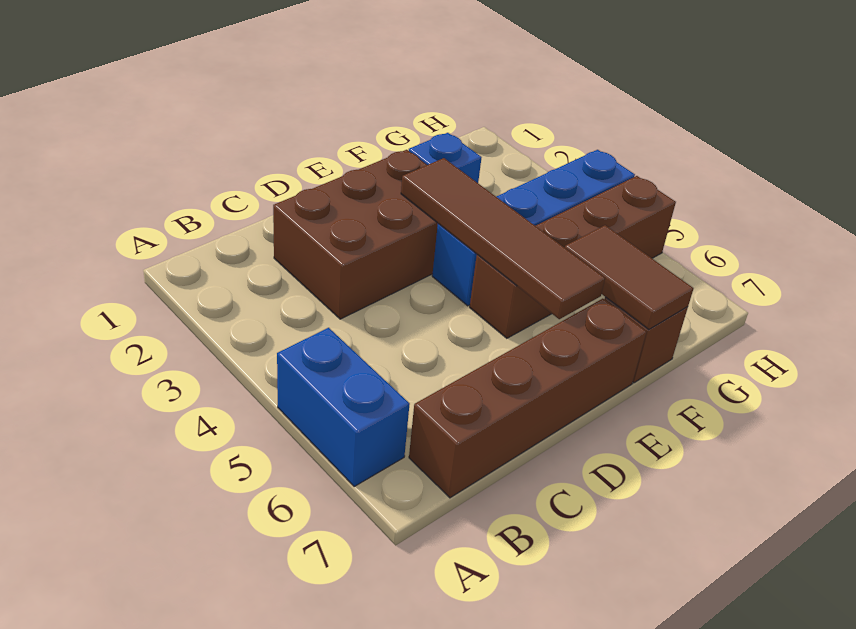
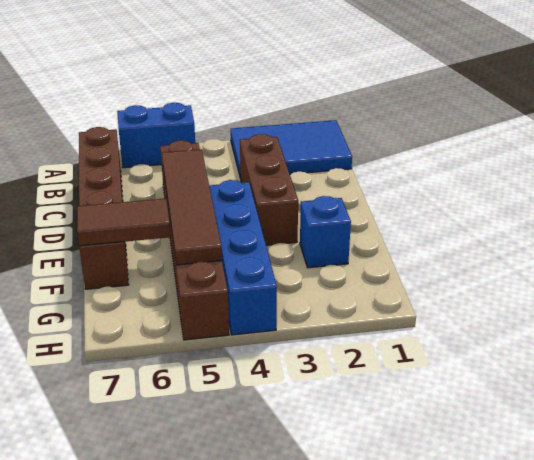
none -> blue tile A1:B3 level 1
brown brick C2:E3 level 1 -> brown brick C3:E3 level 1
brown tile E3:E6 level 2 -> brown tile D5:G5 level 2
brown brick E5:H5 level 1 -> brown brick C5:H5 level 1

